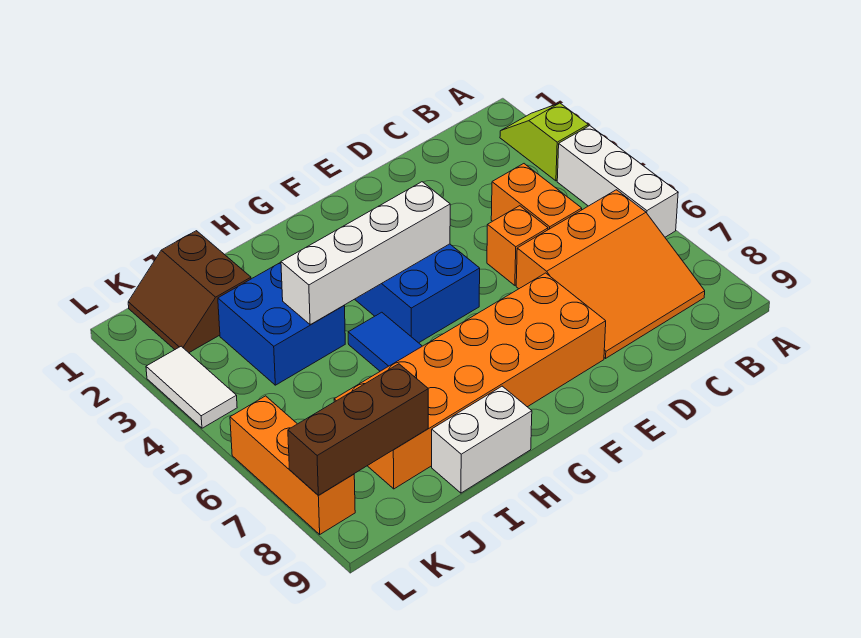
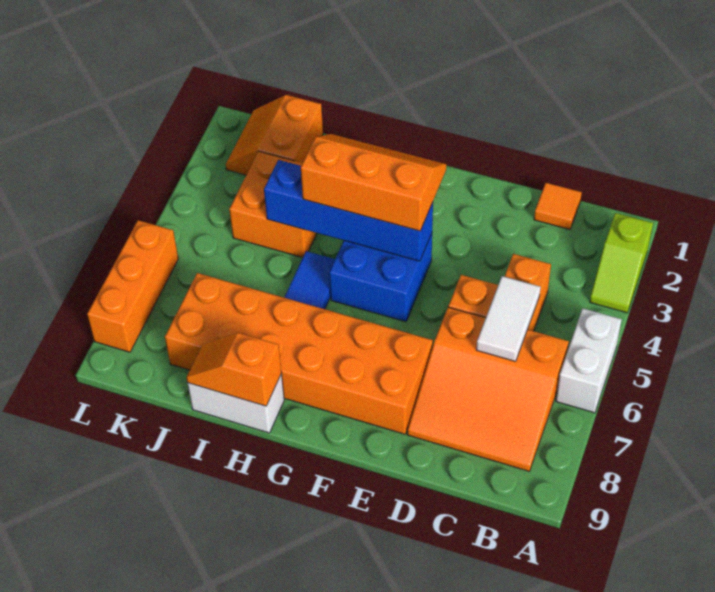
lime slope A2:A3 level 1 top 3 -> lime slope A2:A3 level 1 top 2
white brick A4:A6 level 1 -> white brick A5:A6 level 1
none -> orange tile C1 level 1
none -> orange slope F3:H4 level 3 top 4
white brick F4:I4 level 2 -> blue brick F4:I4 level 2
none -> orange slope H9:I9 level 2 top H
blue brick I3:J4 level 1 -> orange brick I3:J4 level 1
brown slope J1:K2 level 1 top J -> orange slope J1:K2 level 1 top J
brown brick J8:L8 level 2 -> none
white tile L3:L4 level 1 -> white tile C5:C6 level 2

